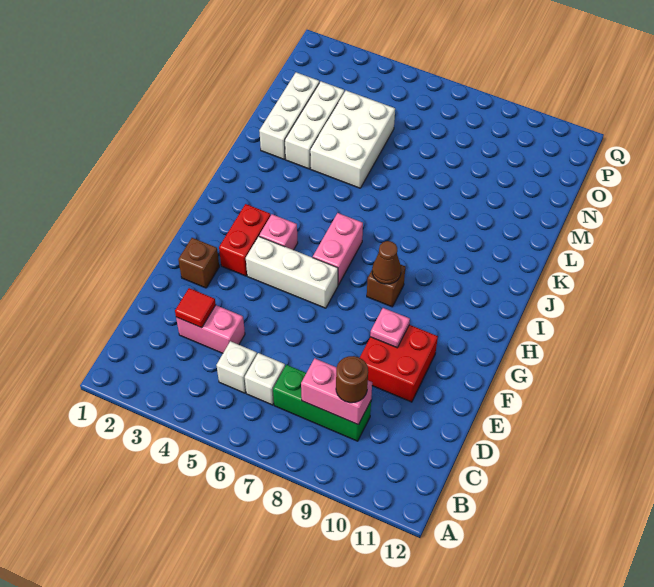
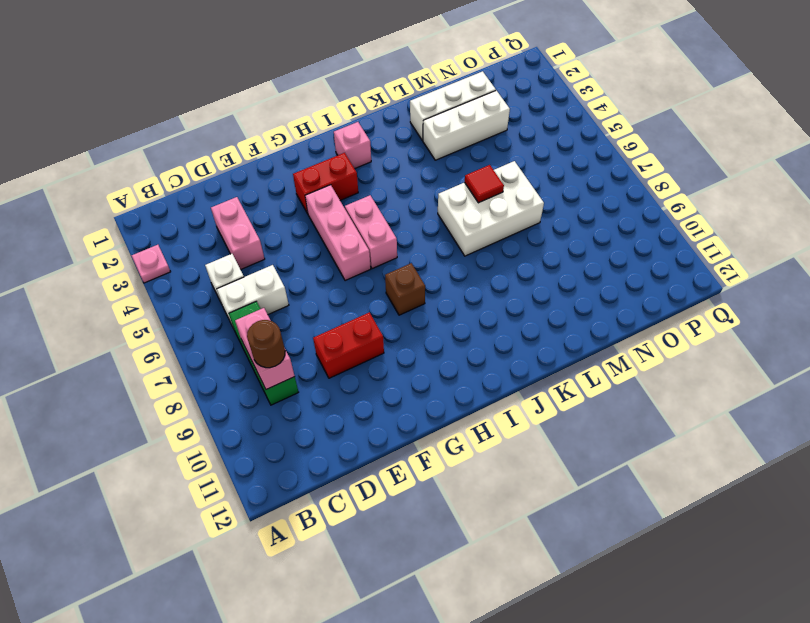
white brick C6 level 1 -> white brick C6:D6 level 1
red tile D3 level 2 -> red tile L6 level 2
red brick E9:F10 level 1 -> red brick E9:F9 level 1
brown brick F2 level 1 -> none
pink plate F9 level 2 -> pink plate A3 level 1
white brick G4:G6 level 1 -> pink brick G4:G6 level 1
pink brick H4 level 1 -> pink brick I2 level 1
pink brick H6:I6 level 1 -> pink brick H5:H6 level 1
brown cone H8 level 2 -> none
white brick L4:N5 level 1 -> white brick K6:M7 level 1

